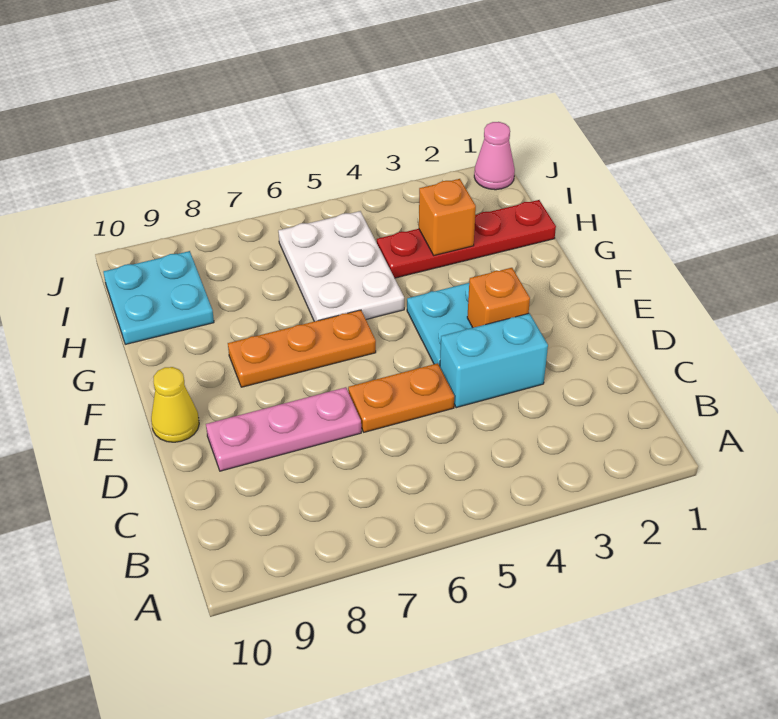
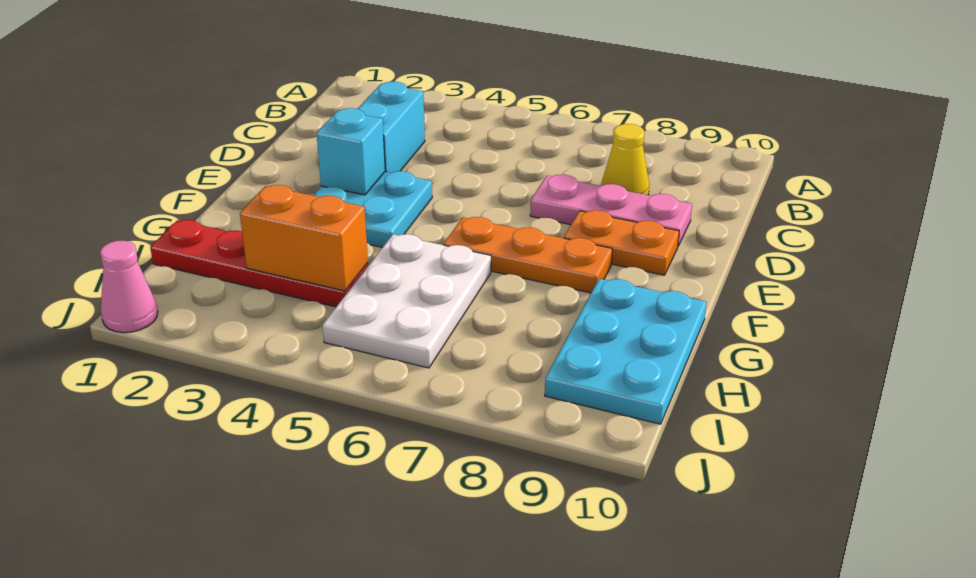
cyan brick D3:D4 level 1 -> cyan brick C3:D3 level 1
orange plate D5:D6 level 1 -> orange plate E8:E9 level 1
orange brick E3 level 2 -> cyan brick E3 level 2
yellow cone E10 level 1 -> yellow cone C8 level 1
orange brick H3 level 2 -> orange brick H3:H4 level 2
cyan plate H9:I10 level 1 -> cyan plate G9:I10 level 1

